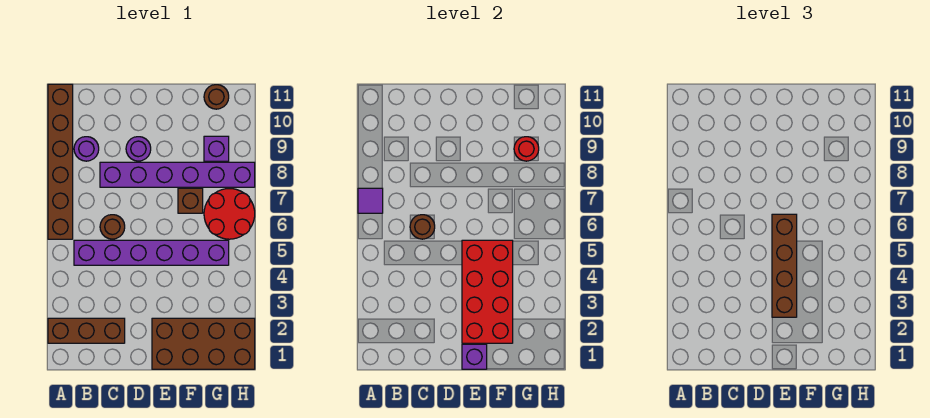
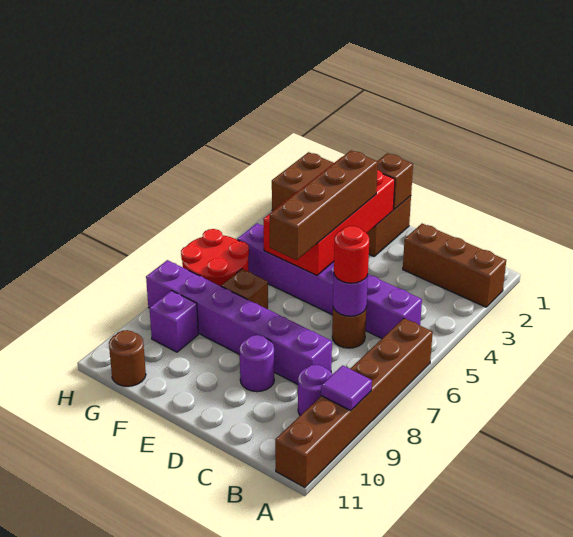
purple tile A7 level 2 -> purple tile A9 level 2
brown round brick C6 level 2 -> purple round brick C6 level 2
purple brick E1 level 2 -> brown brick E1 level 2
red round brick G9 level 2 -> red round brick C6 level 3

